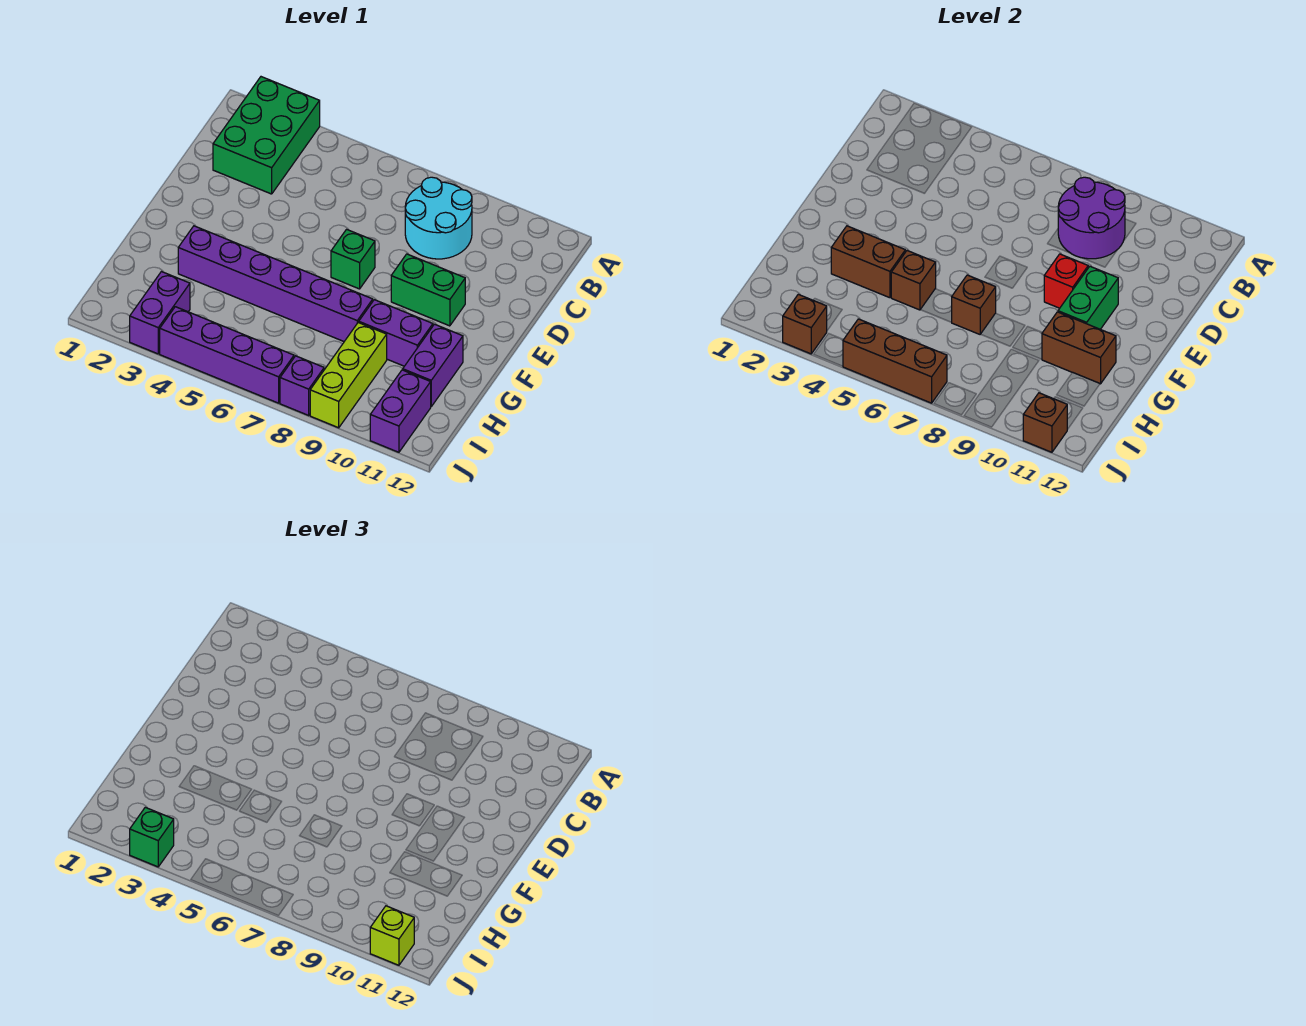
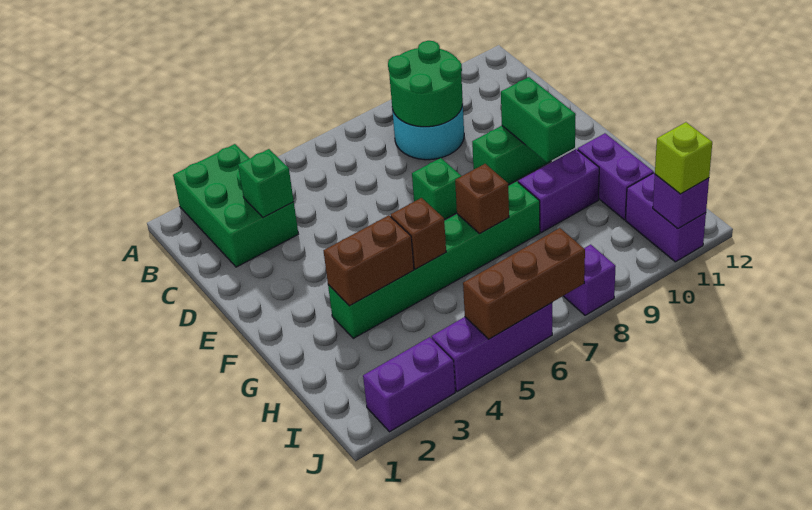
purple round brick B8:C9 level 2 -> green round brick B8:C9 level 2
red brick E9 level 2 -> none
purple brick G3:G8 level 1 -> green brick G3:G8 level 1
brown brick G10:G11 level 2 -> none
lime brick H9:J9 level 1 -> none
purple brick I3:J3 level 1 -> purple brick J2:J3 level 1
brown brick J3 level 2 -> none
green brick J3 level 3 -> green brick C3 level 2
purple brick J4:J7 level 1 -> purple brick J4:J6 level 1
brown brick J11 level 2 -> purple brick J11 level 2

